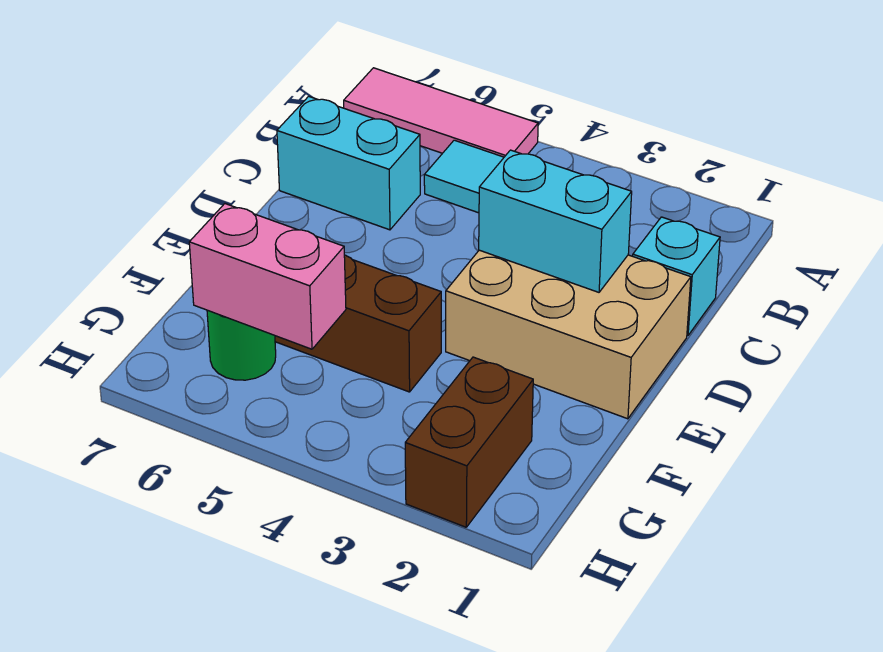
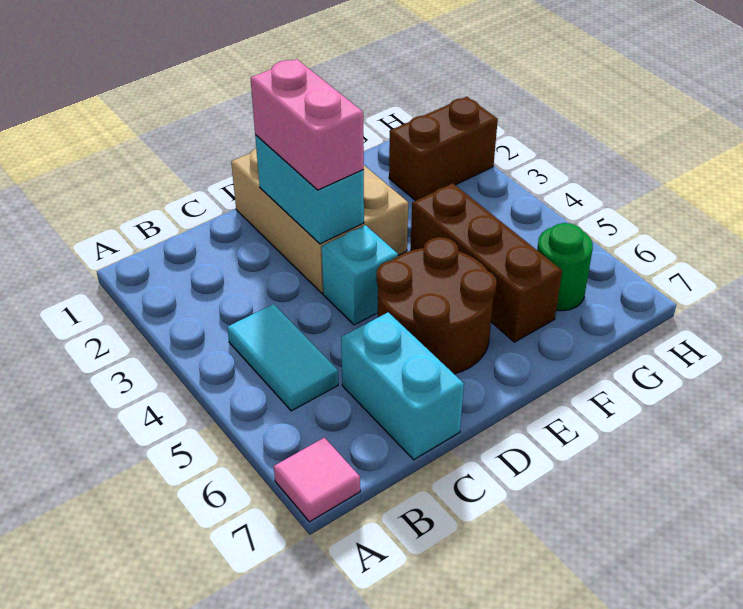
pink tile A5:A7 level 1 -> pink tile A7 level 1
cyan brick C1 level 1 -> cyan brick D4 level 1
none -> brown round brick D5:E6 level 1
pink brick G5:G6 level 2 -> pink brick D2:D3 level 3

